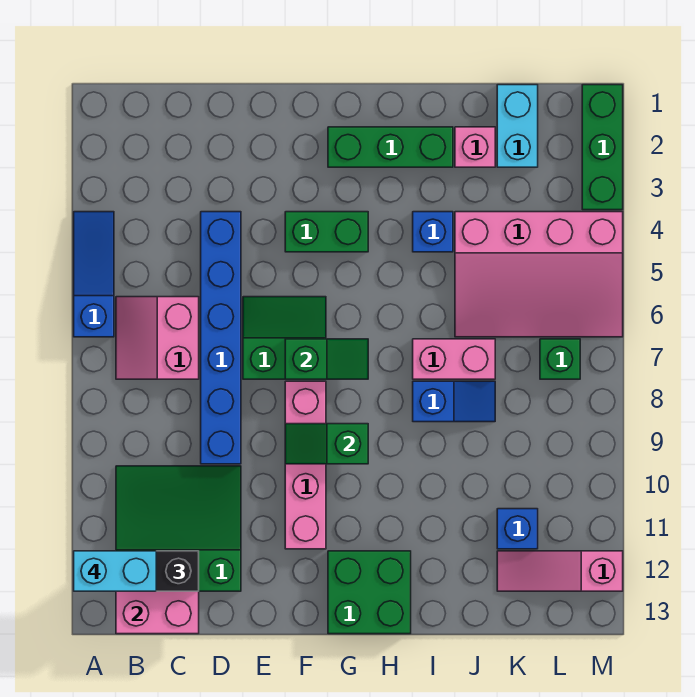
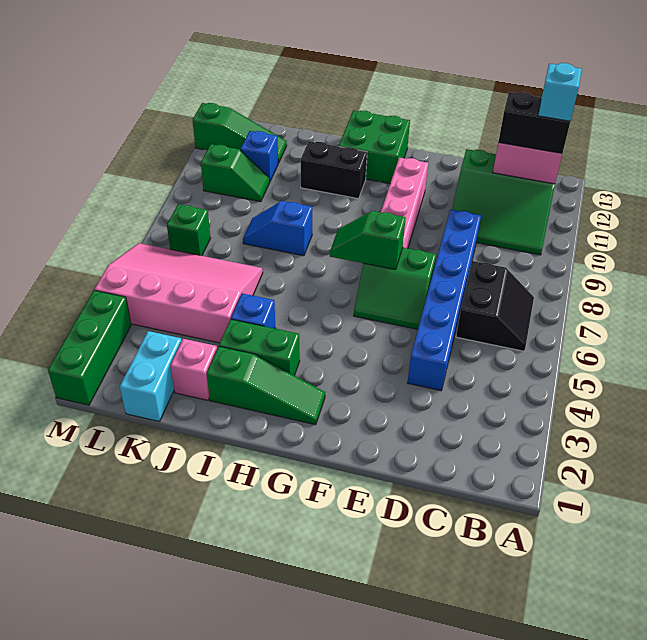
blue slope A4:A6 level 1 top 6 -> none
cyan brick A12:B12 level 4 -> cyan brick B12 level 4
pink slope B6:C7 level 1 top C -> black slope B6:C7 level 1 top C
green brick F4:G4 level 1 -> green brick H3:I3 level 1
green slope F9:G9 level 2 top G -> green slope K10:L10 level 1 top L
green brick G2:I2 level 1 -> green slope G2:I2 level 1 top I
none -> black brick H11:I11 level 1
pink brick I7:J7 level 1 -> none
pink slope K12:M12 level 1 top M -> green slope K12:M12 level 1 top M

